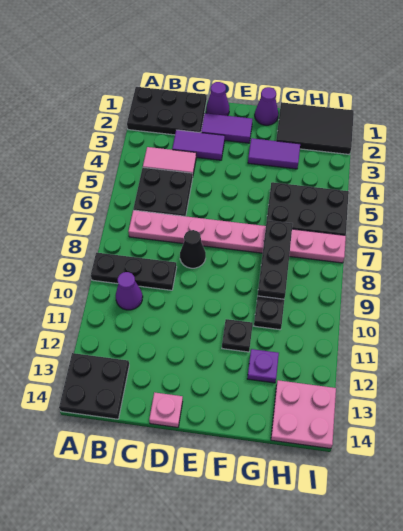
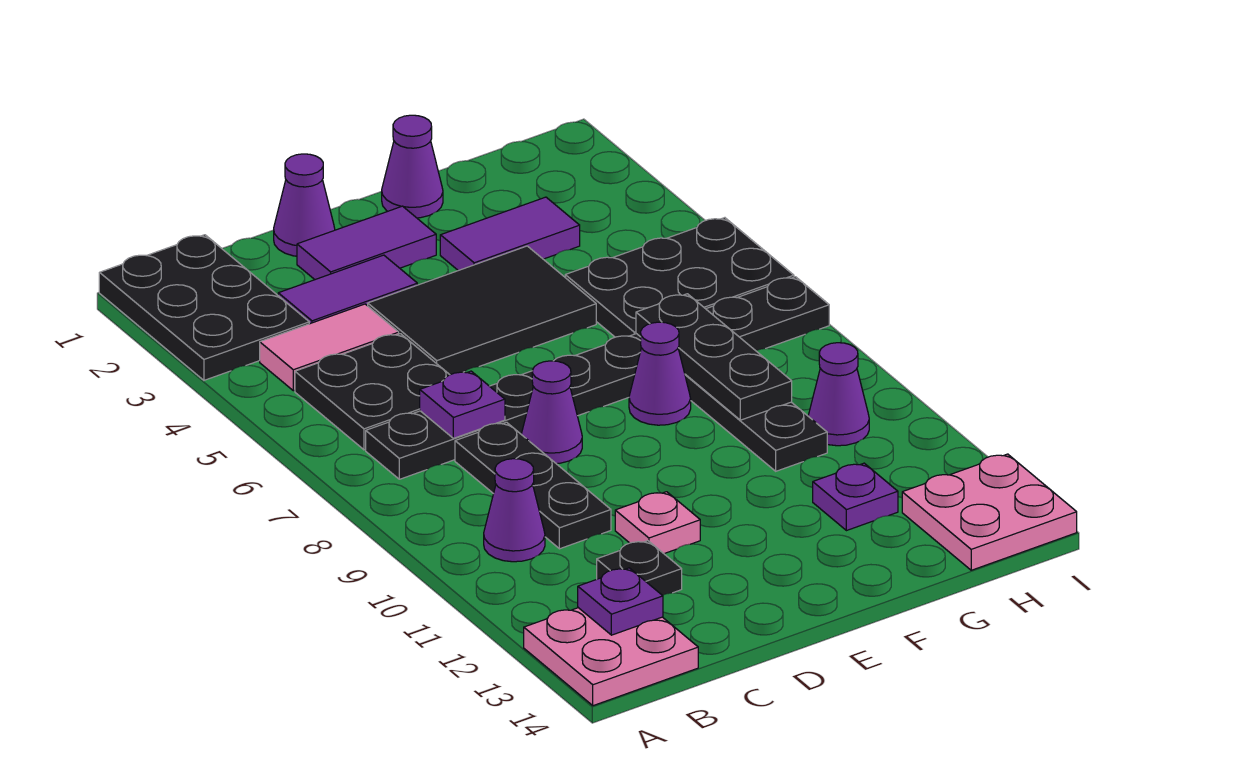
black plate A1:C2 level 1 -> black plate A1:B3 level 1
black plate A9:C9 level 1 -> black plate C8:C10 level 1
black plate A13:B14 level 1 -> pink plate A13:B14 level 1
pink plate B7:I7 level 1 -> black plate B7:I7 level 1
none -> purple plate B13 level 2
none -> purple plate C7 level 2
black cone D8 level 1 -> purple cone D8 level 1
pink plate D14 level 1 -> pink plate D11 level 1
none -> purple cone F8 level 1
black plate F11 level 1 -> black plate C12 level 1
black tile G1:I2 level 1 -> black tile D4:F5 level 1
none -> purple cone H10 level 1

